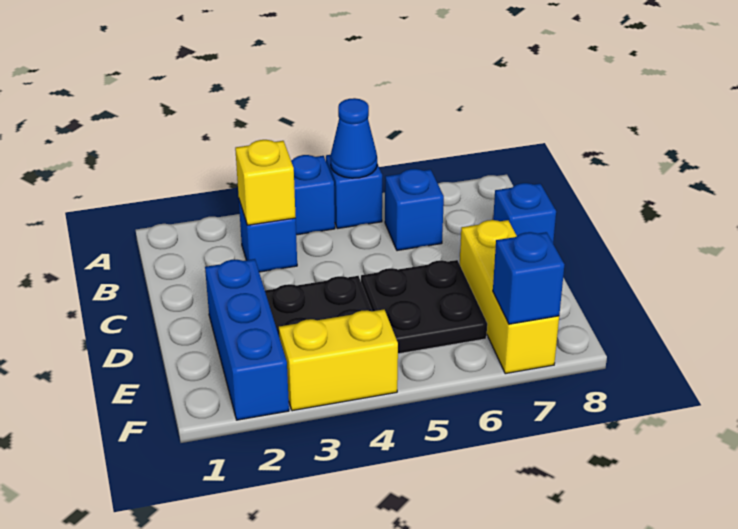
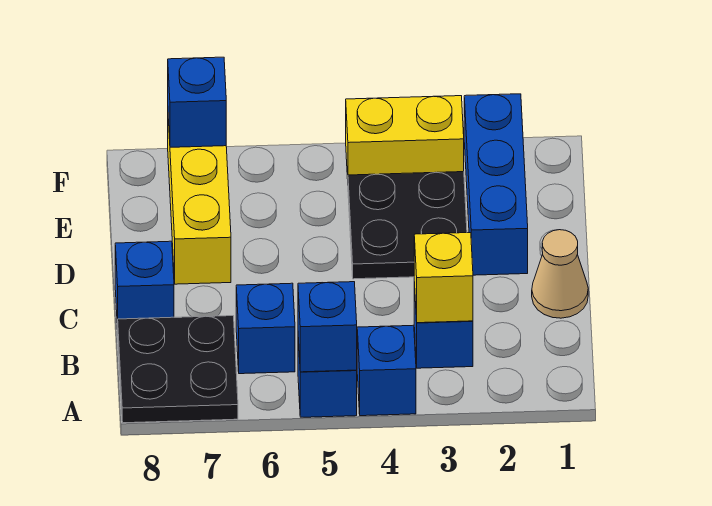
blue cone A5 level 2 -> blue brick A5 level 2
none -> tan cone C1 level 1
black plate D5:E6 level 1 -> black plate A7:B8 level 1

